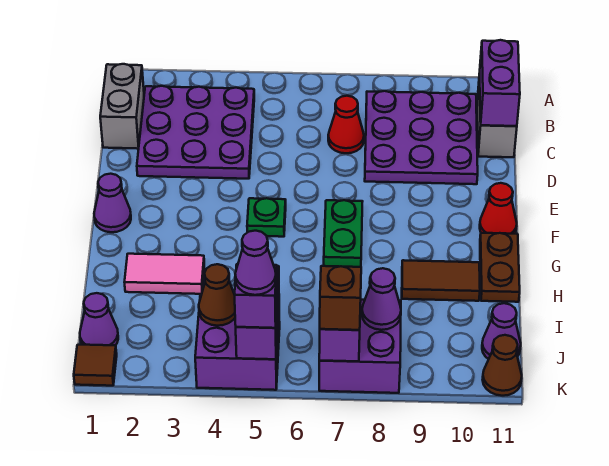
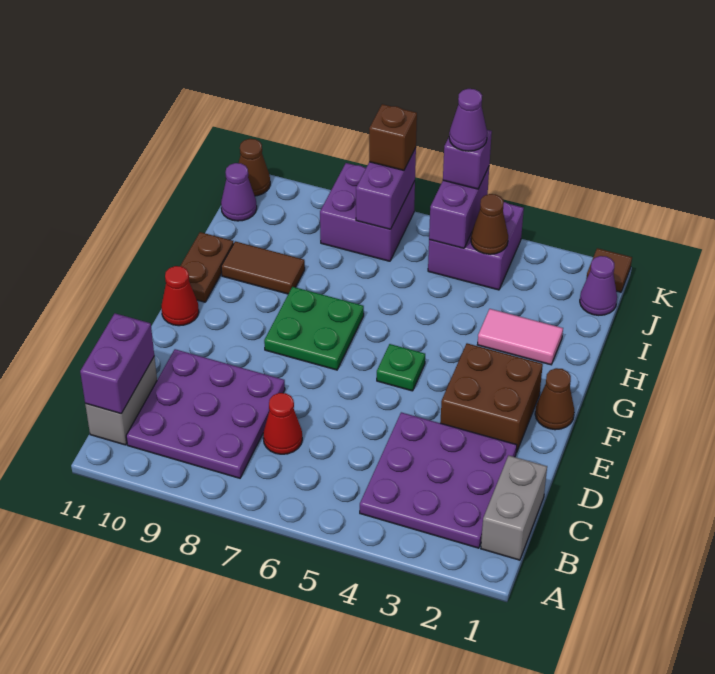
none -> brown brick E2:F3 level 1
purple cone F1 level 1 -> brown cone F1 level 1
green plate F7:G7 level 1 -> green plate F7:G8 level 1
purple cone J8 level 2 -> none

